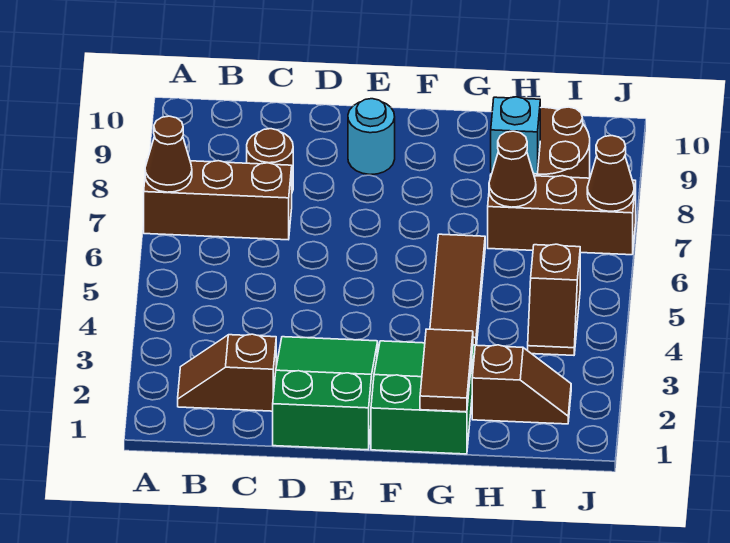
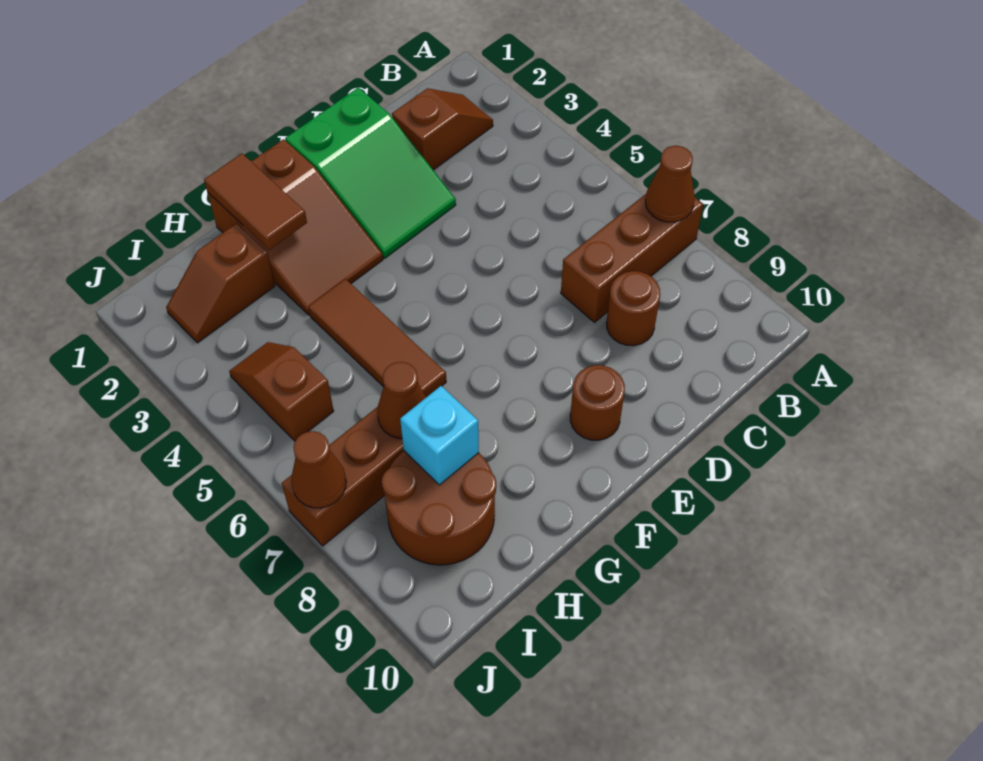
cyan round brick E9 level 1 -> brown round brick E9 level 1
green slope F1:G3 level 1 top 1 -> brown slope F1:G3 level 1 top 1

